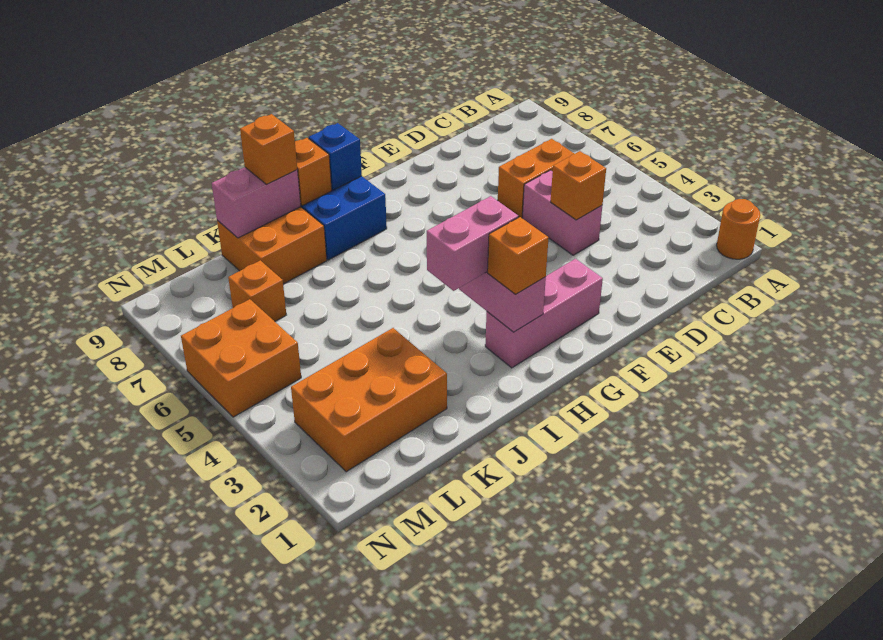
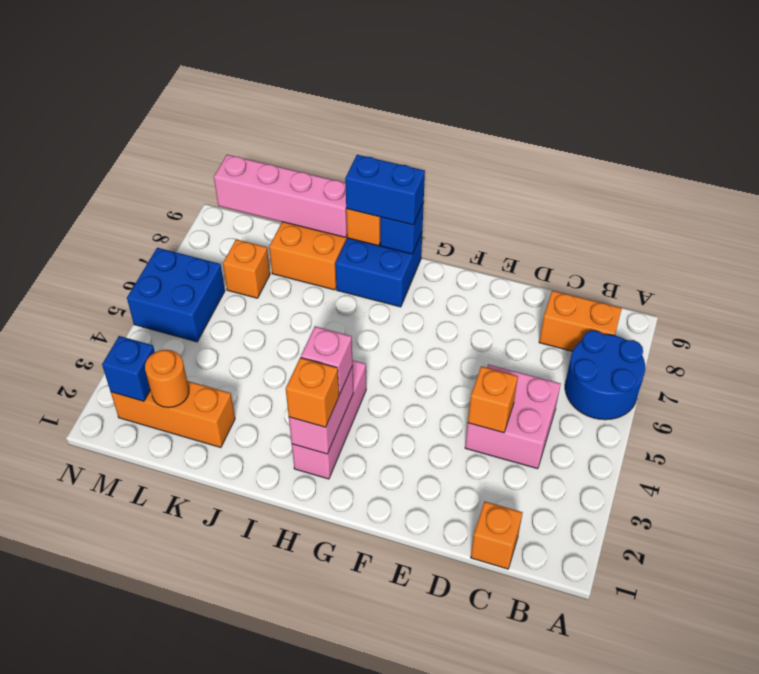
orange round brick A1 level 1 -> orange round brick L2 level 2
none -> blue round brick A6:B7 level 1
orange brick C6:D6 level 1 -> orange brick B8:C8 level 1
pink brick D4:D5 level 1 -> pink brick C4:D5 level 1
pink brick F2:H2 level 1 -> pink brick H2:H4 level 1
pink brick H3:I3 level 3 -> pink brick H3 level 3
none -> blue brick H9:I9 level 3
pink brick J9:K9 level 2 -> pink brick J9:M9 level 2
orange brick J9 level 3 -> orange brick C1 level 1
orange brick K2:M3 level 1 -> orange brick K2:M2 level 1
none -> blue brick M2 level 2
orange brick M5:N6 level 1 -> blue brick M5:N6 level 1

